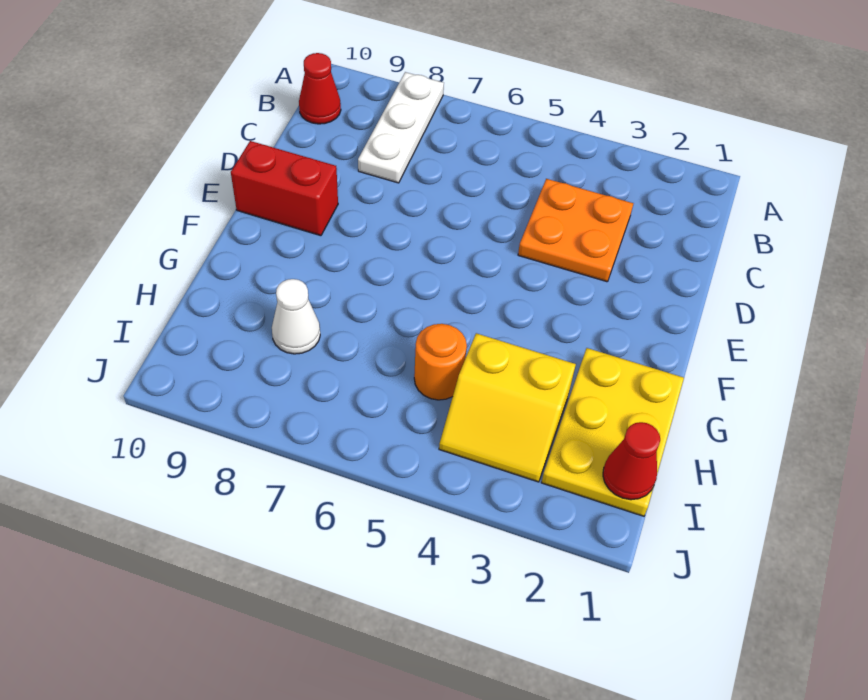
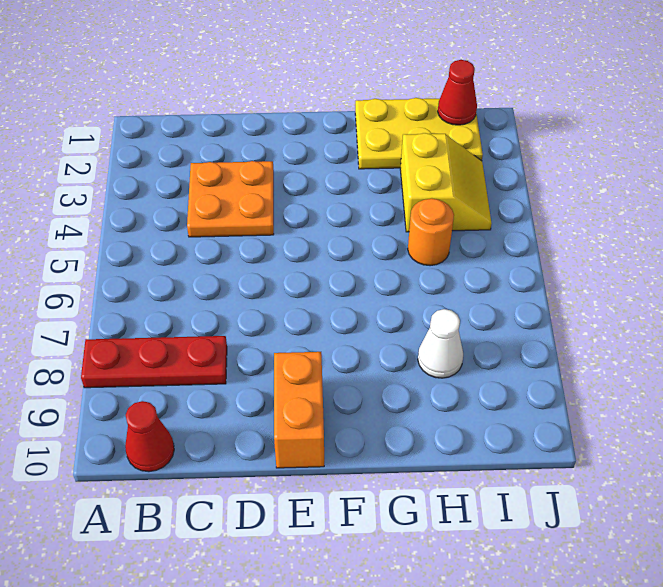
white plate A8:C8 level 1 -> red plate A8:C8 level 1
red brick E9:E10 level 1 -> orange brick E9:E10 level 1

